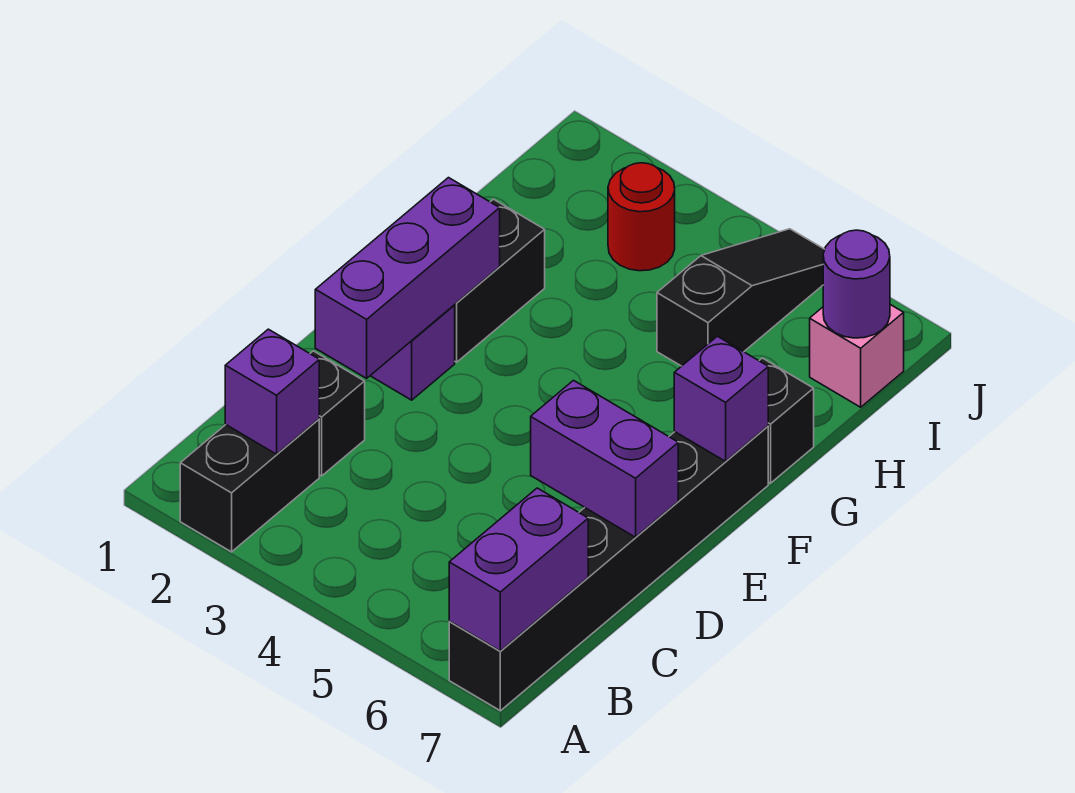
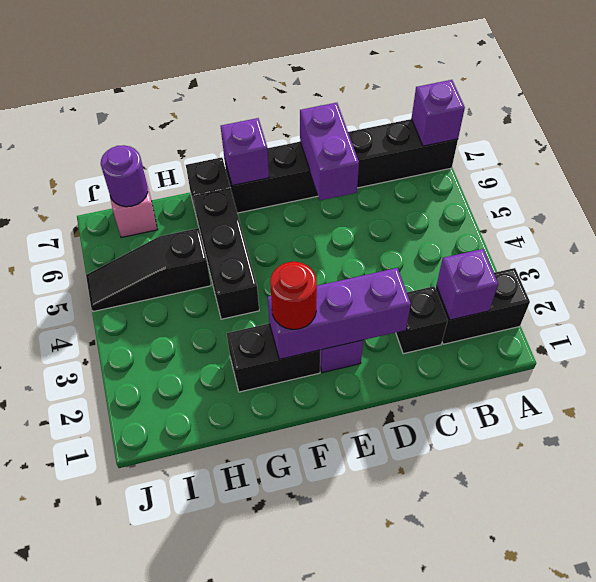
purple brick A7:B7 level 2 -> purple brick A7 level 2
none -> black brick G4:G6 level 1
red round brick I3 level 1 -> red round brick F2 level 3

